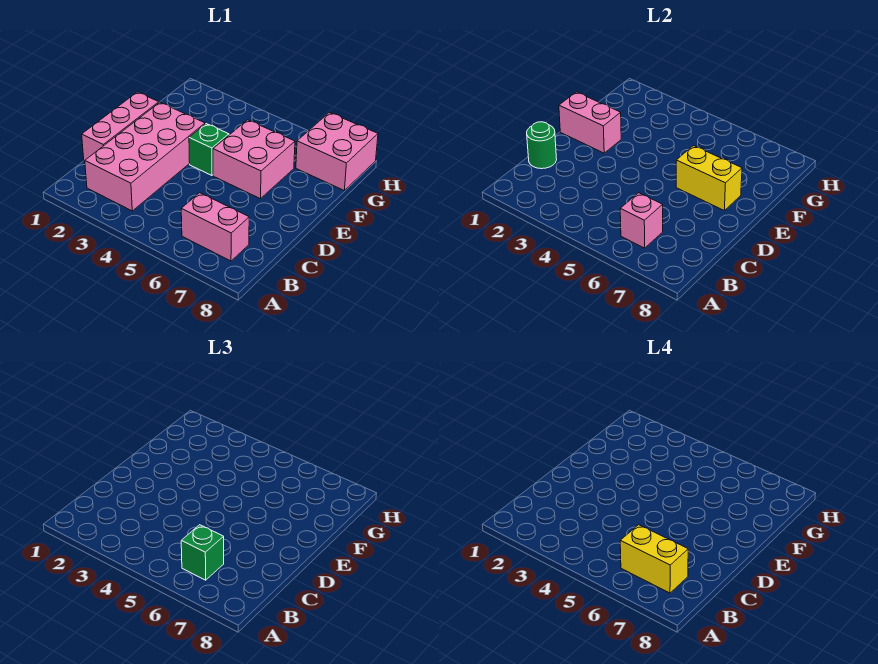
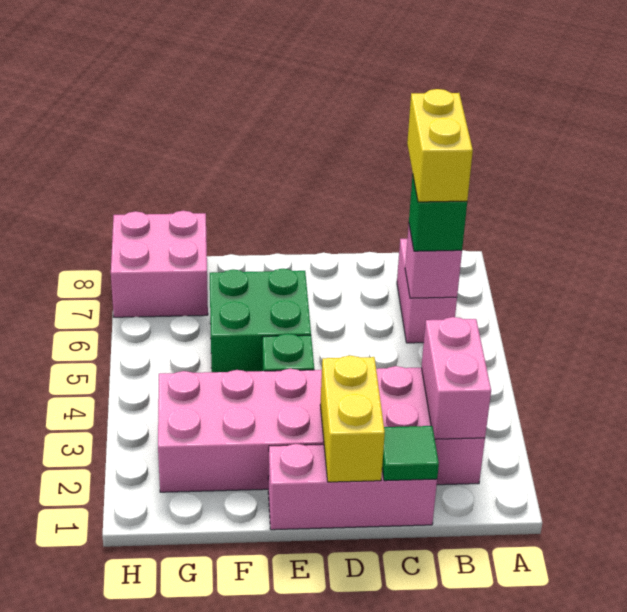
pink brick B2:E3 level 1 -> pink brick B2:G3 level 1
green round brick C1 level 2 -> green tile C1 level 2
pink brick E1:E2 level 2 -> pink brick B2:B3 level 2
pink brick E5:F6 level 1 -> green brick E5:F6 level 1
yellow brick E6:E7 level 2 -> yellow brick D1:D2 level 2

